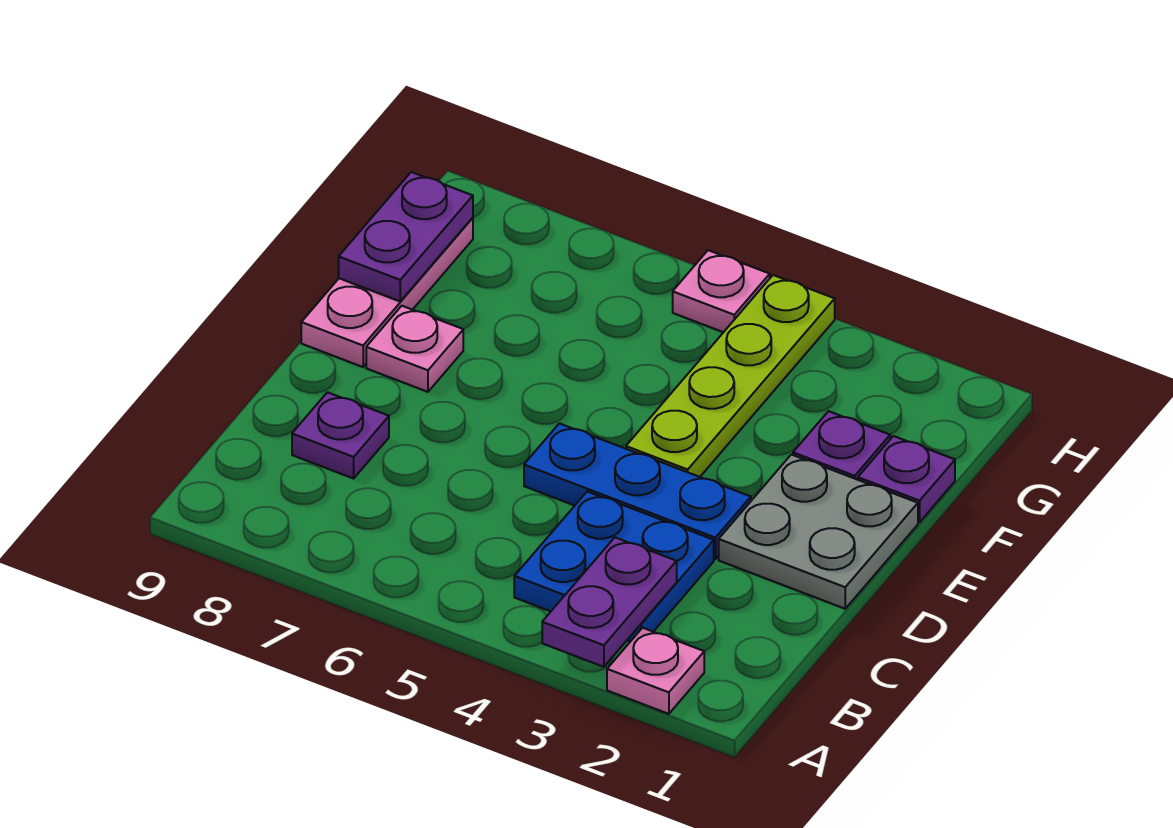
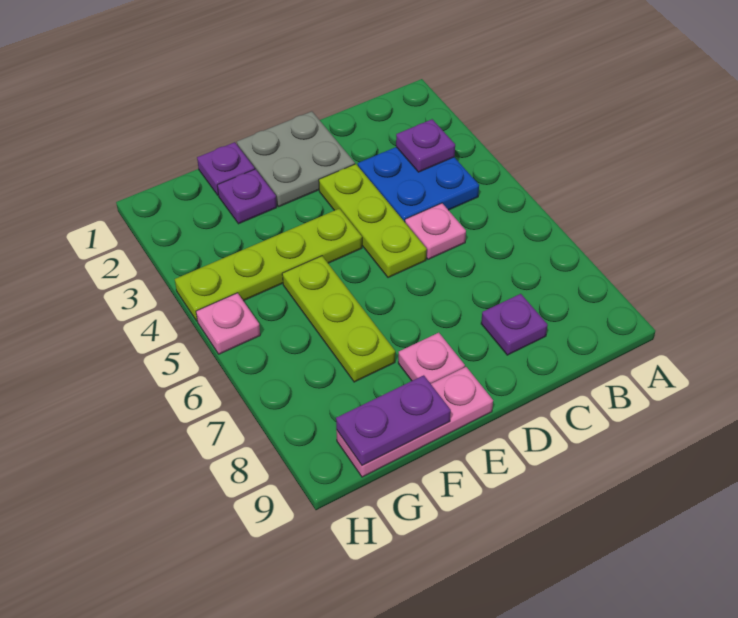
pink plate A2 level 1 -> pink plate C5 level 1
purple plate A3:B3 level 2 -> purple plate B3 level 2
blue plate D3:D5 level 1 -> lime plate D3:D5 level 1
none -> lime plate F5:F7 level 1

